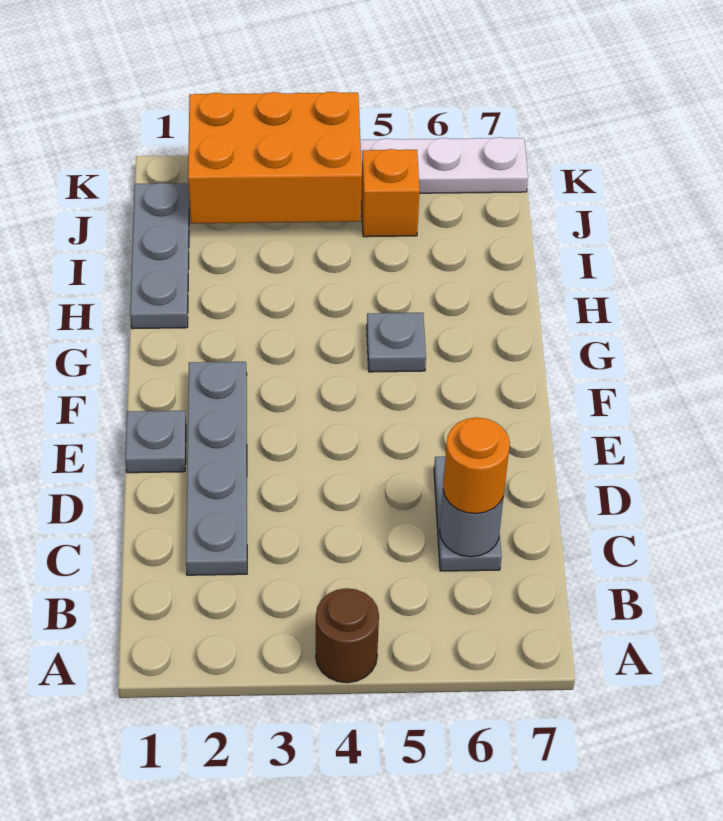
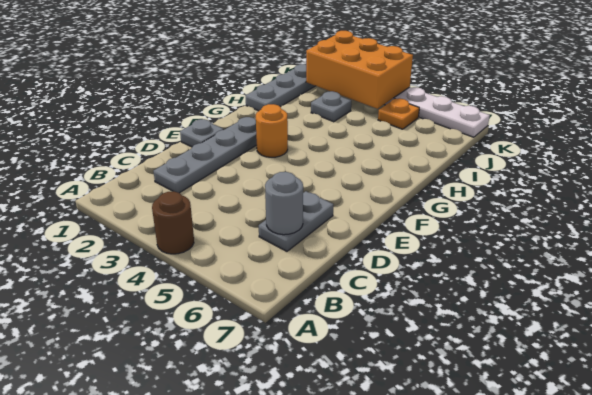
orange round brick C6 level 3 -> orange round brick F3 level 1
grey plate G5 level 1 -> grey plate I3 level 1
orange brick J5 level 1 -> orange plate J5 level 1

